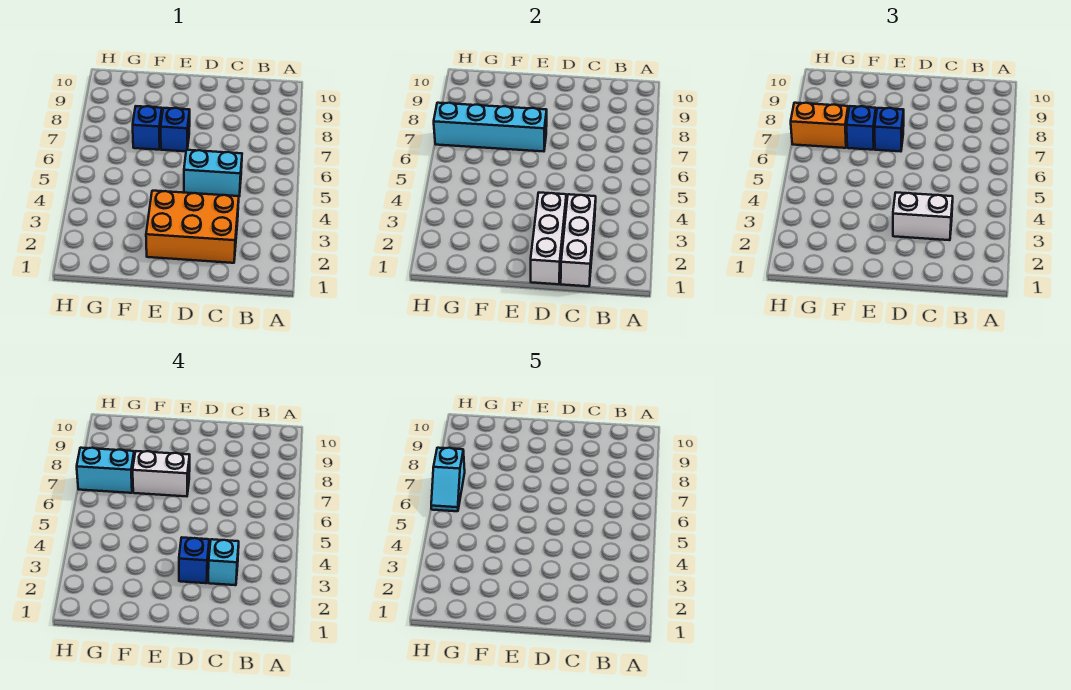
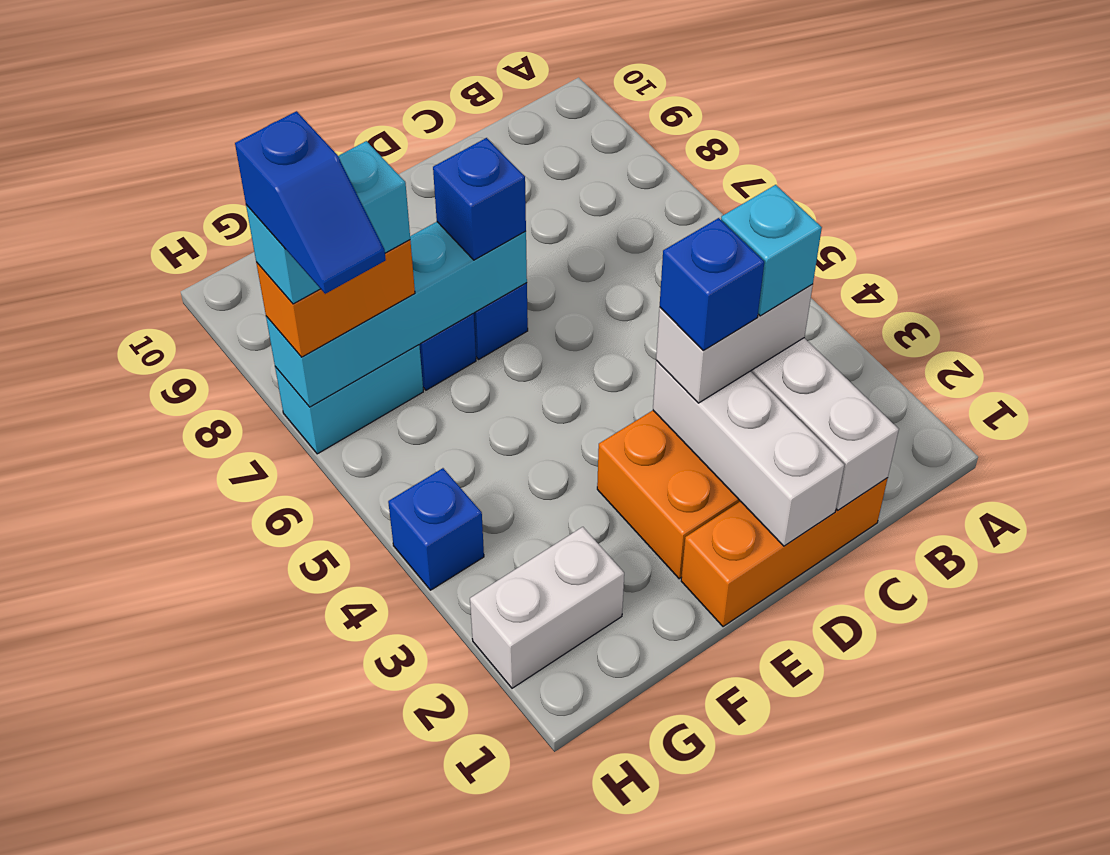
none -> orange brick C1:E1 level 1
cyan brick C5:D5 level 1 -> cyan brick G7:H7 level 1
white brick E7:F7 level 4 -> white brick G2:H2 level 1
blue brick F7 level 3 -> blue brick H4 level 1
cyan slope H6:H7 level 5 top 7 -> blue slope H6:H7 level 5 top 7

